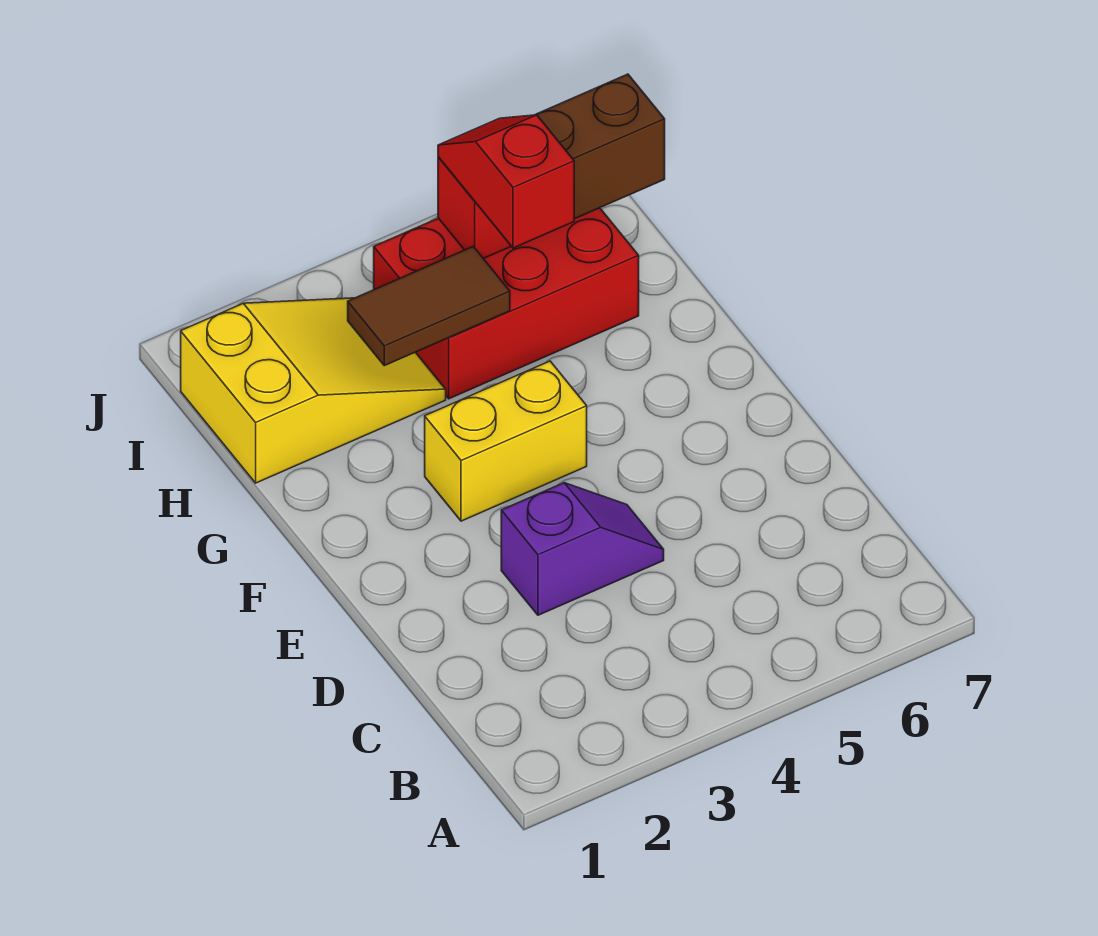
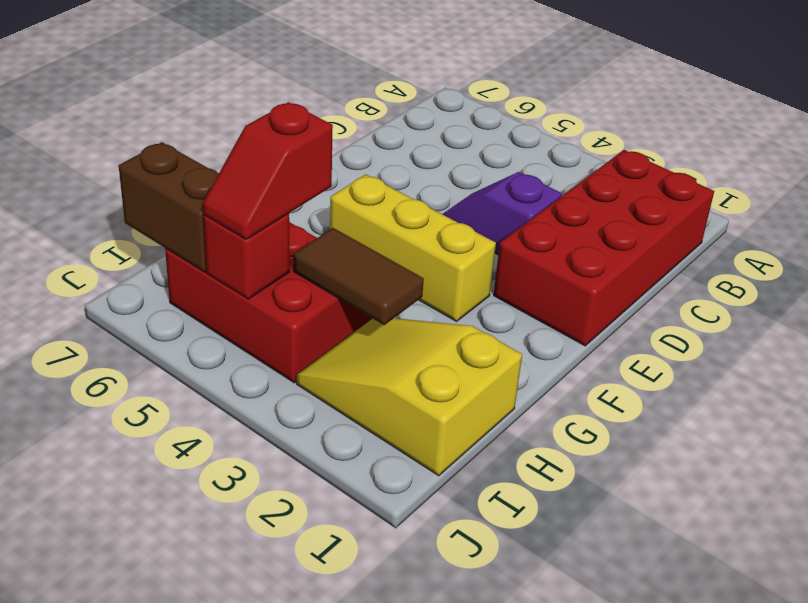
none -> red brick B1:E2 level 1
yellow brick F3:F4 level 1 -> yellow brick F3:F5 level 1

